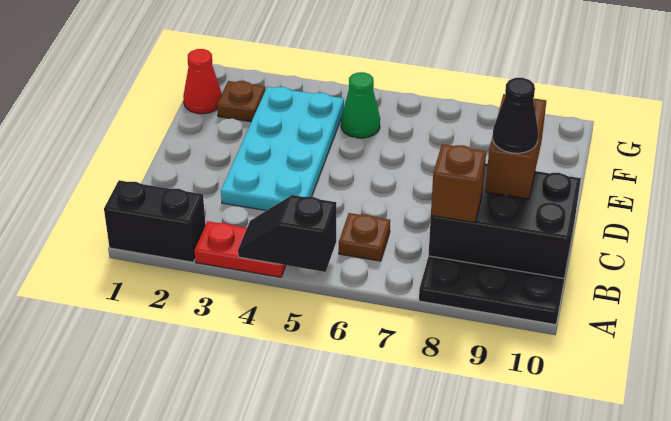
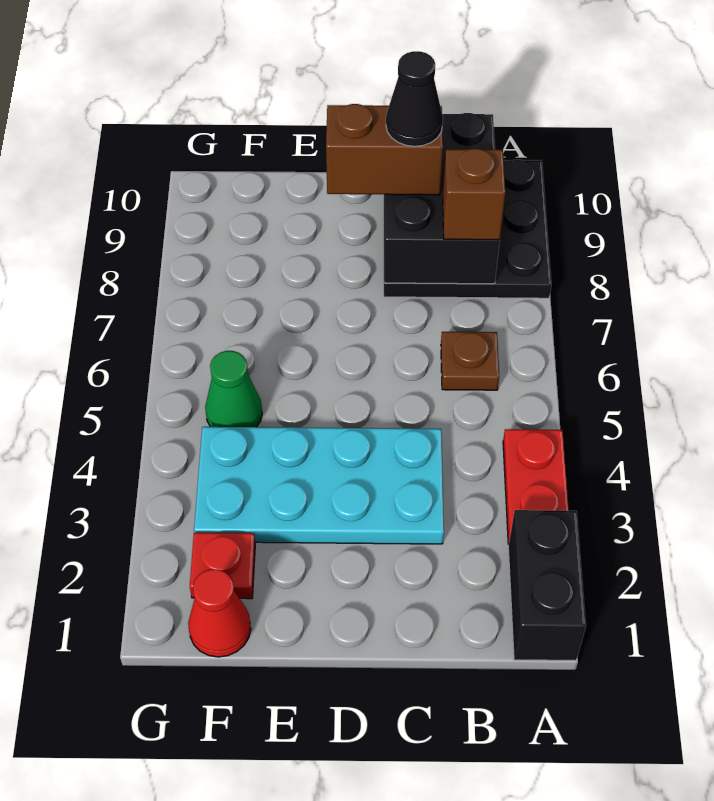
black slope A4:A5 level 2 top 5 -> none
brown plate F2 level 1 -> red plate F2 level 1

